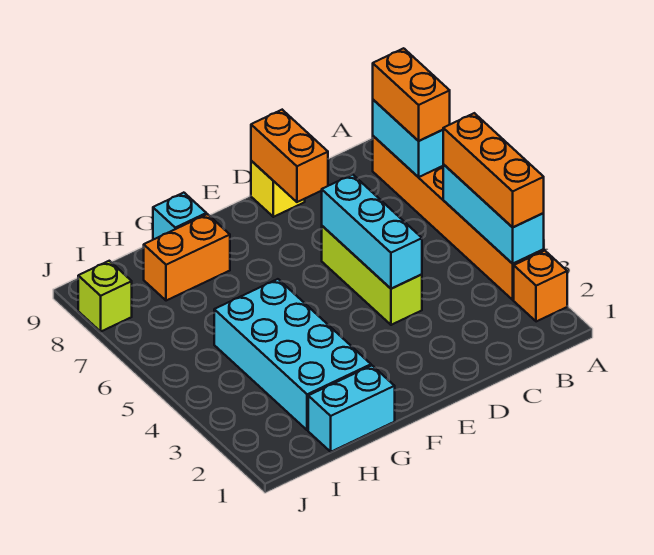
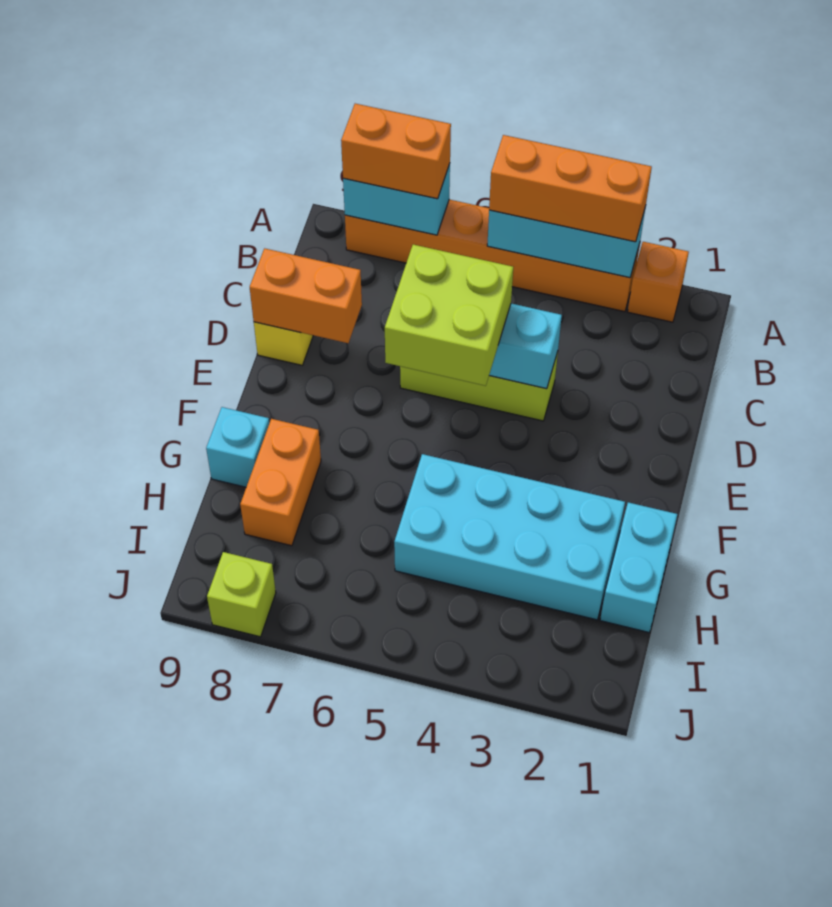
none -> lime brick D5:E6 level 3

